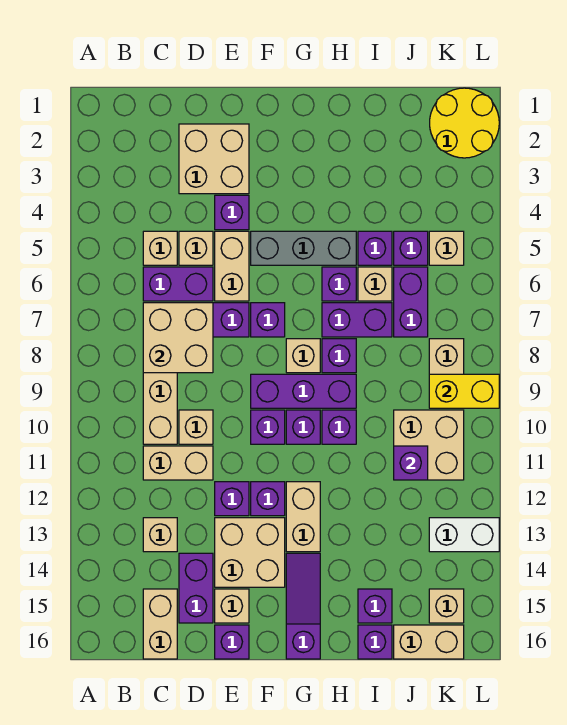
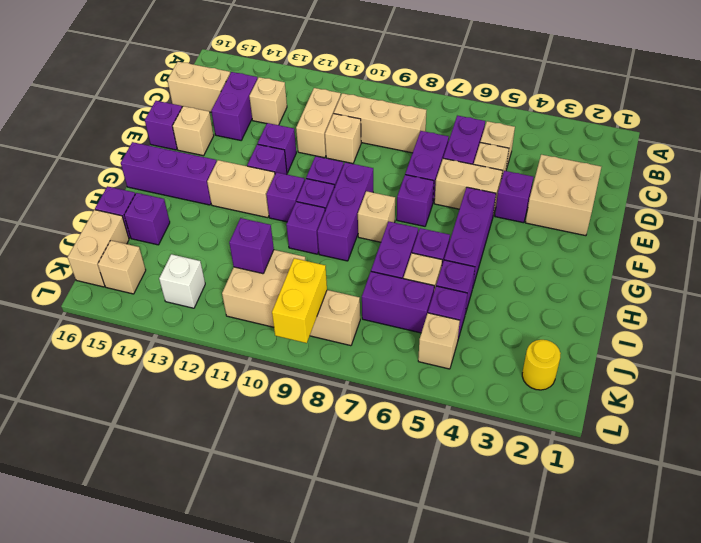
tan brick C7:D8 level 2 -> none
purple brick D14:D15 level 1 -> purple brick C14:D14 level 1
tan brick E13:F14 level 1 -> none
grey brick F5:H5 level 1 -> purple brick F5:H5 level 1
purple slope G14:G16 level 1 top 16 -> purple brick G14:G16 level 1
purple brick H8 level 1 -> purple brick G11 level 1
yellow round brick K1:L2 level 1 -> yellow round brick K2 level 1
white brick K13:L13 level 1 -> white brick K13 level 1

